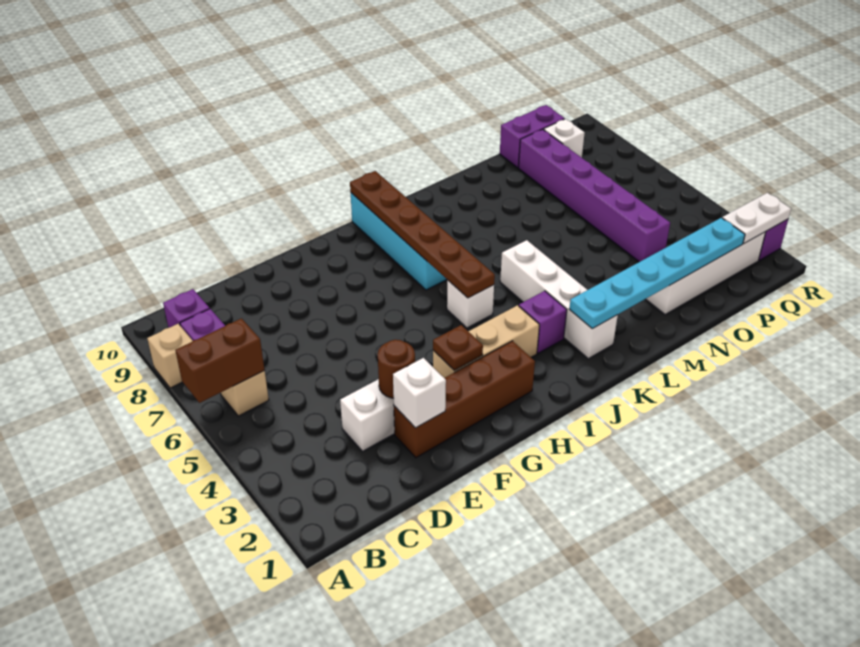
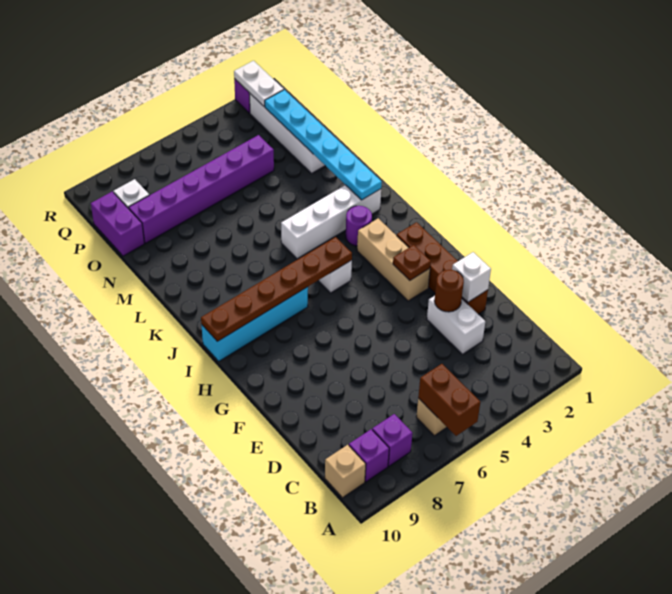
tan brick A8 level 1 -> tan brick B10 level 1
purple brick J3 level 1 -> purple round brick J3 level 1

